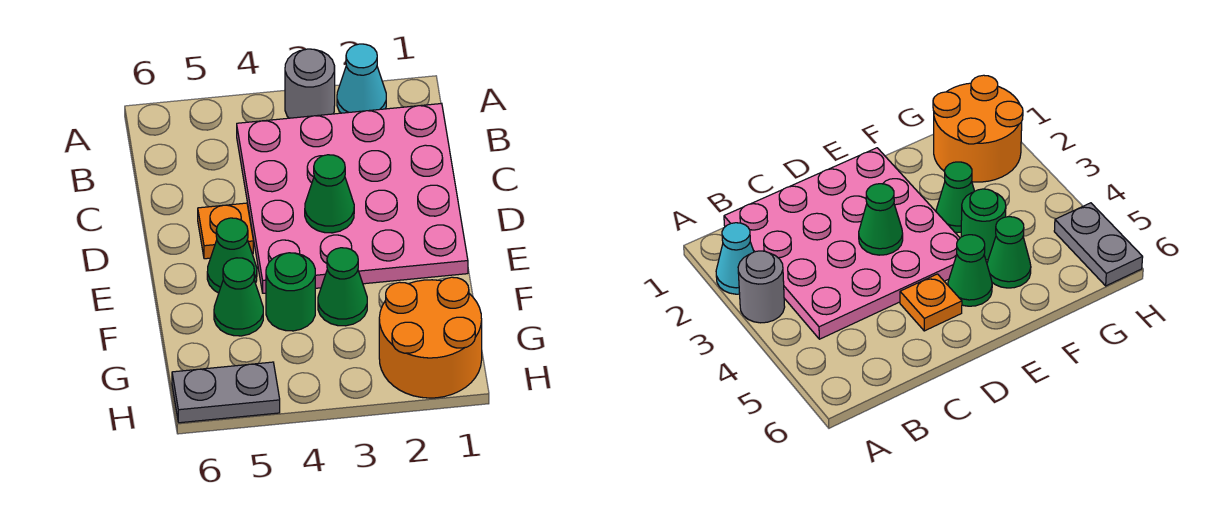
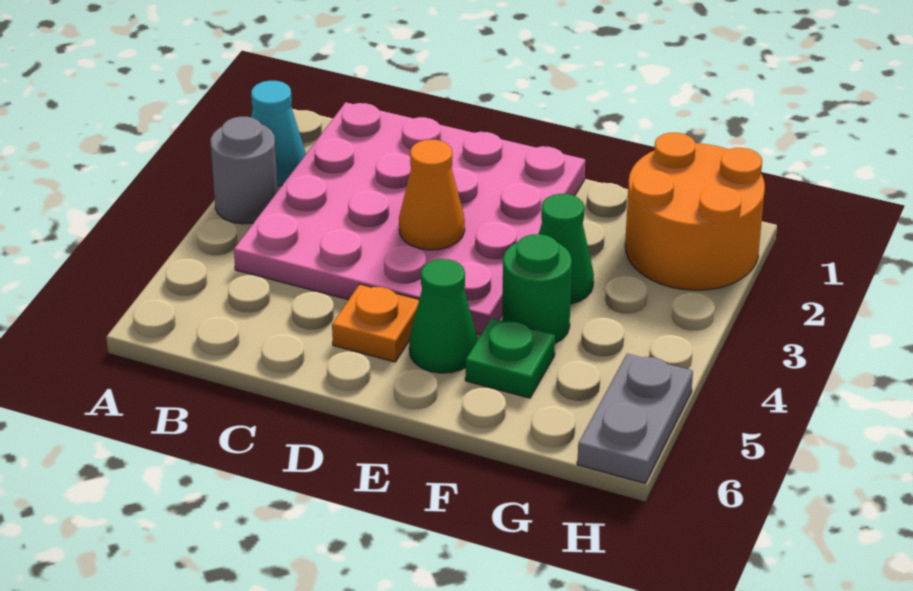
green cone D3 level 2 -> orange cone D3 level 2
green cone F5 level 1 -> green plate F5 level 1

